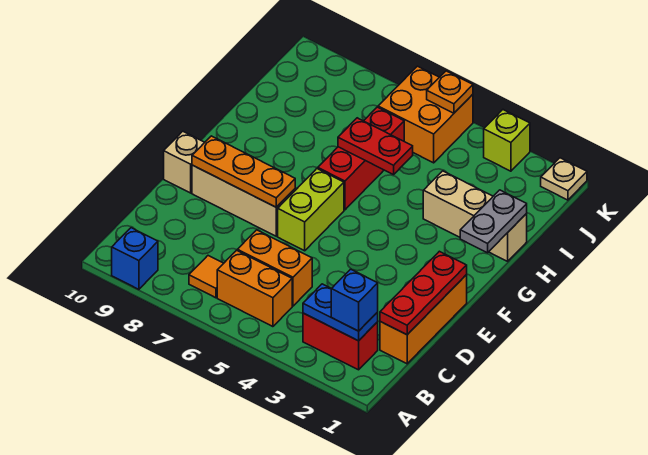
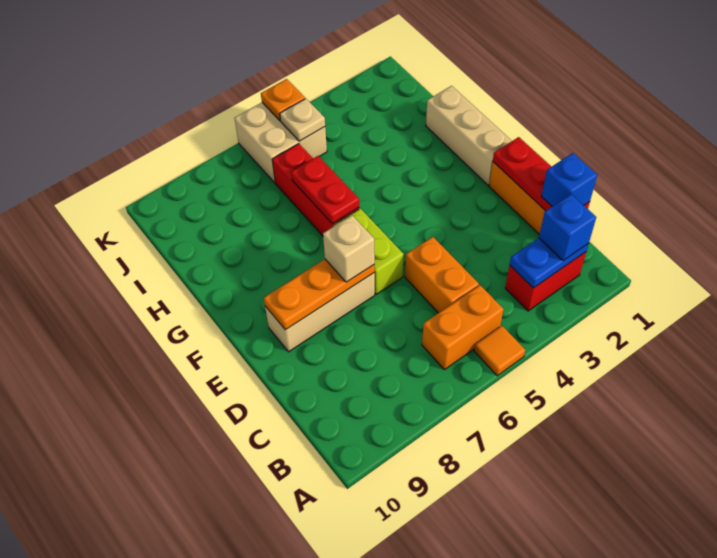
blue brick A9 level 1 -> blue brick C1 level 3
orange tile B7 level 1 -> orange tile A5 level 1
orange brick C5:C6 level 1 -> orange brick C5:D5 level 1
tan brick E10 level 1 -> tan brick E7 level 3
grey plate G1:H1 level 2 -> none
tan brick H1:H3 level 1 -> tan brick F1:H1 level 1
red plate H5:H6 level 2 -> red plate G6:H6 level 2
orange brick J5:K6 level 1 -> tan brick J5:K6 level 1
tan plate K1 level 1 -> tan plate J5 level 2
lime brick K3 level 1 -> none

